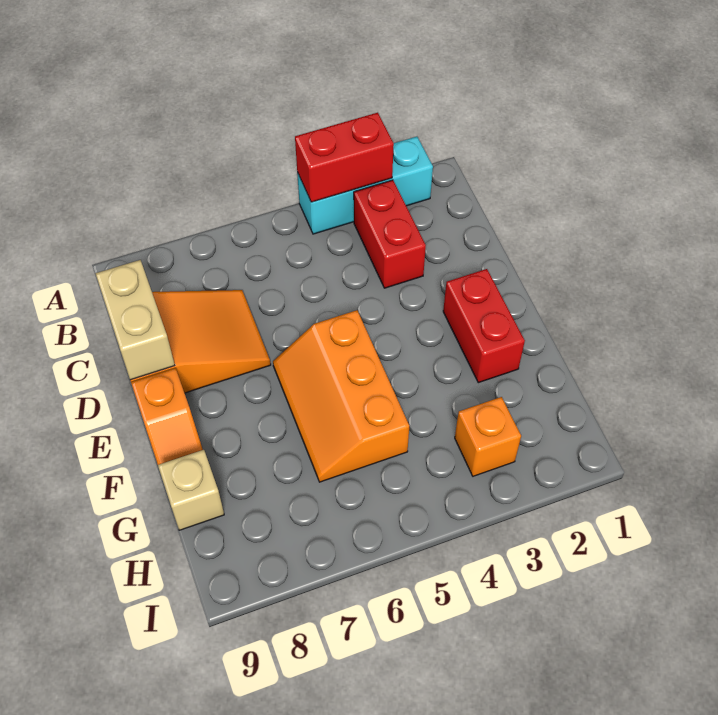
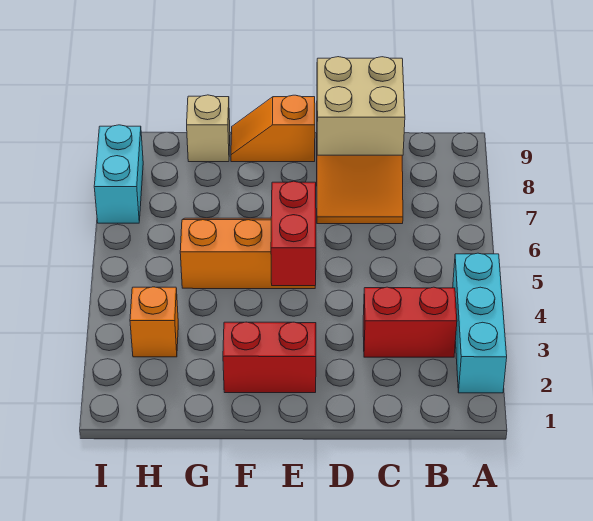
red brick A3:A4 level 2 -> red brick E4:E5 level 2
tan brick C9:D9 level 2 -> tan brick C8:D9 level 2
none -> cyan brick I7:I8 level 1

